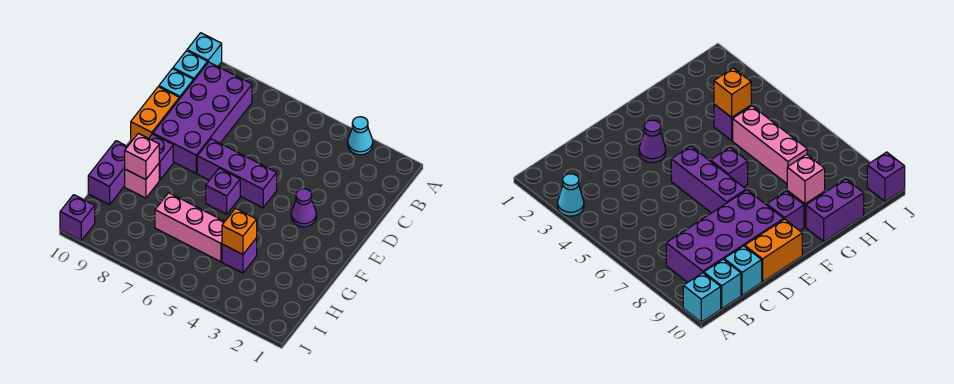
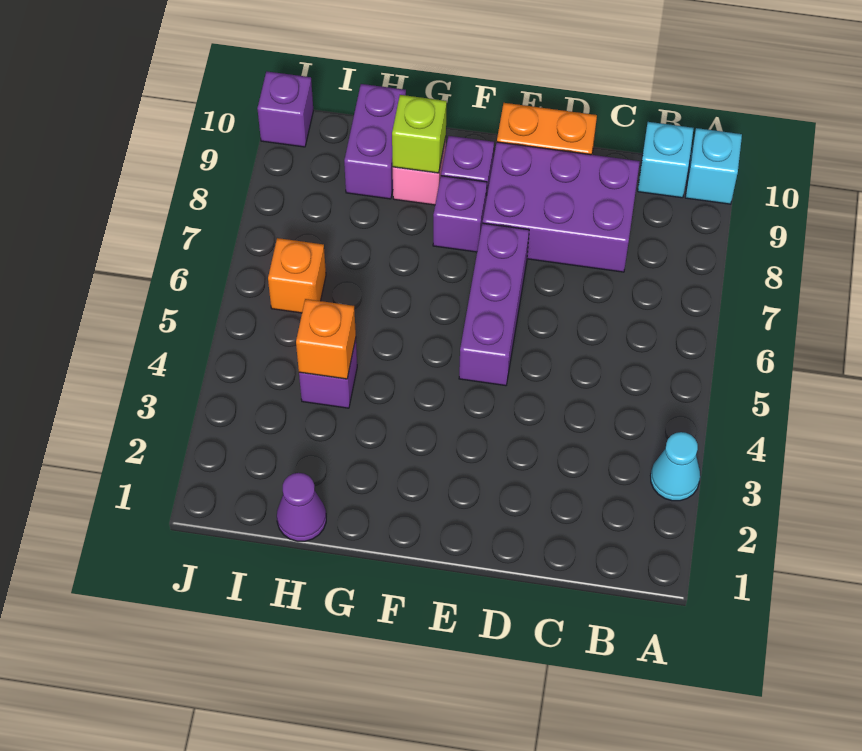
purple brick B8:E9 level 1 -> purple brick C8:E9 level 1
cyan brick C10 level 1 -> none
purple cone E3 level 1 -> purple cone H1 level 1
purple brick F6 level 1 -> purple brick F8 level 1
pink brick G9 level 2 -> lime brick G9 level 2
purple brick G10:H10 level 1 -> purple brick H9:H10 level 1
pink brick H5:H7 level 1 -> none
none -> orange brick I6 level 1

